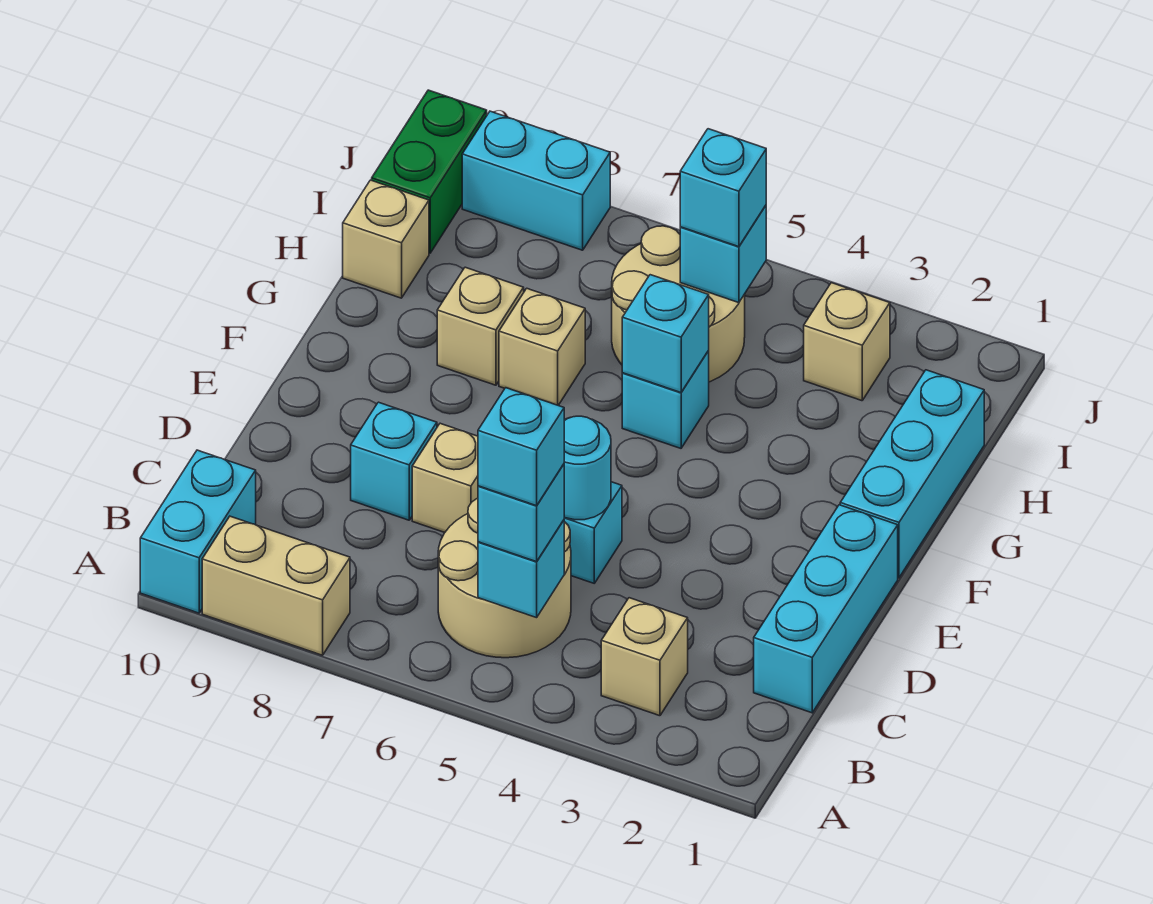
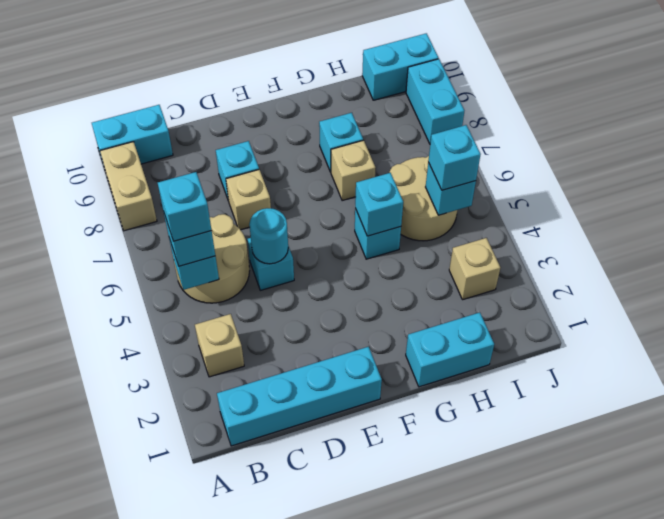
cyan brick C1:E1 level 1 -> cyan brick B1:E1 level 1
cyan brick F1:H1 level 1 -> cyan brick G1:H1 level 1
tan brick G8 level 1 -> cyan brick G8 level 1
tan brick H10 level 1 -> none
green brick I10:J10 level 1 -> cyan brick I10:J10 level 1

